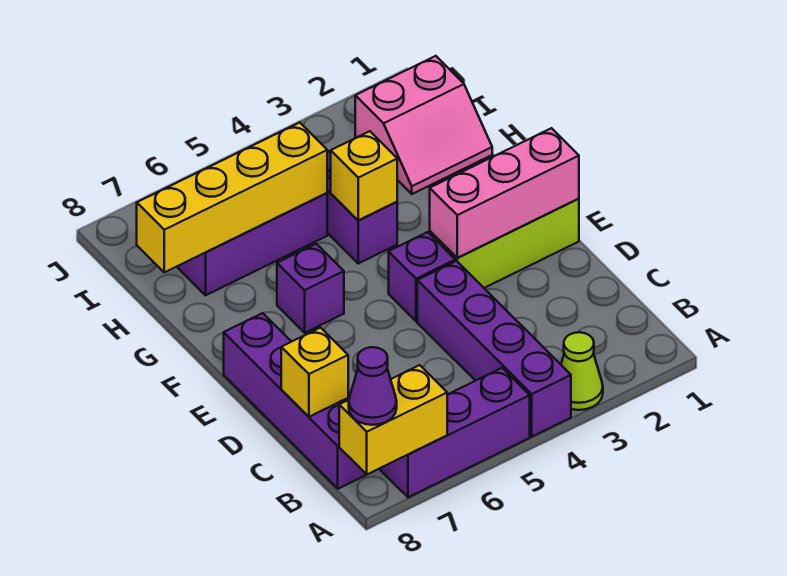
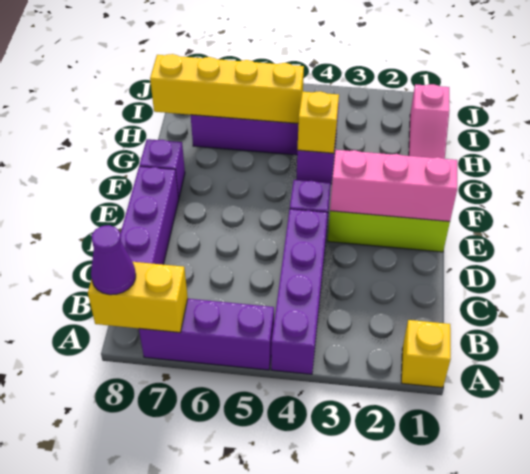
lime cone A3 level 1 -> none
yellow brick C8 level 2 -> yellow brick A1 level 1
purple brick F6 level 1 -> purple brick F8 level 1
pink slope H1:I2 level 1 top I -> pink slope H1:I1 level 1 top I

